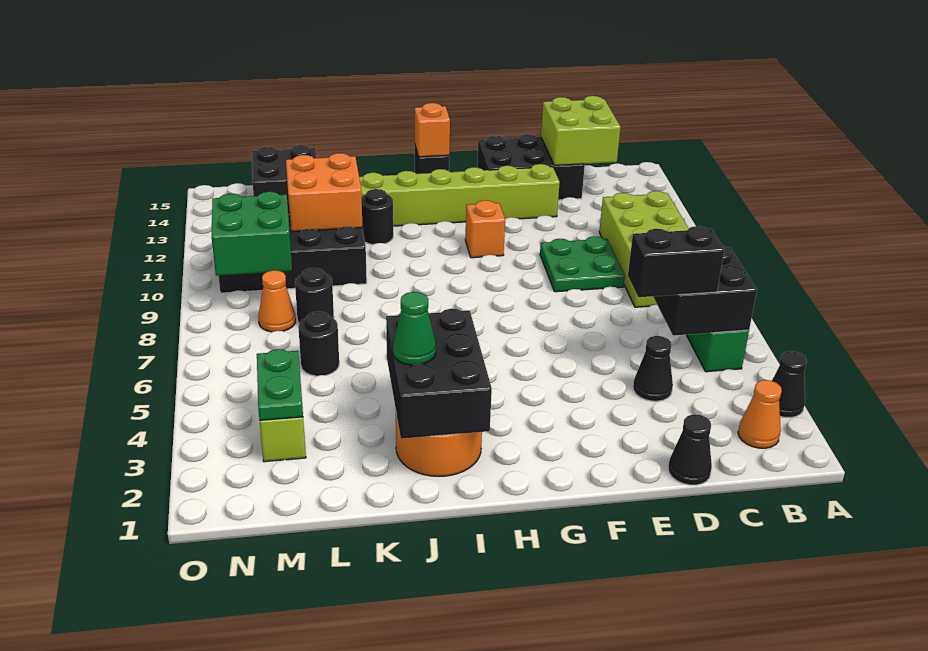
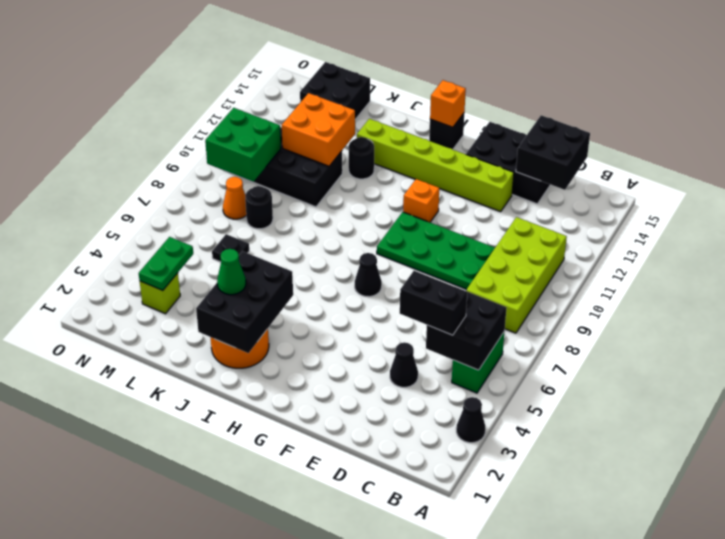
orange cone B2 level 1 -> none
lime brick C14:D15 level 2 -> black brick C14:D15 level 2
black cone D1 level 1 -> black cone G7 level 1
green plate D9:E10 level 1 -> green plate D9:G10 level 1
black round brick L6 level 1 -> black plate L6 level 1

